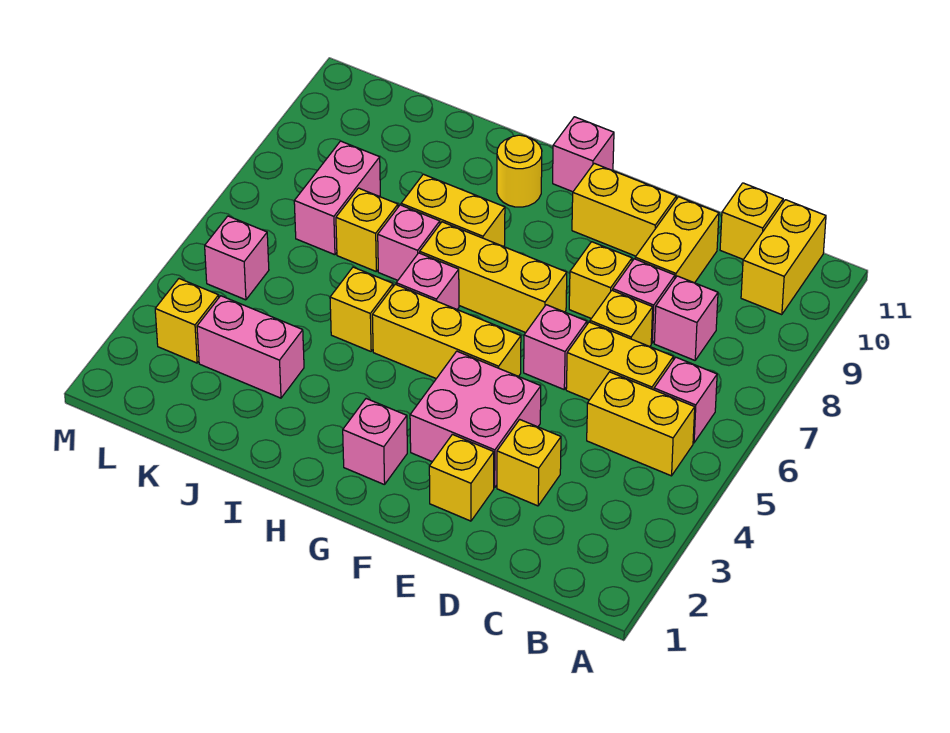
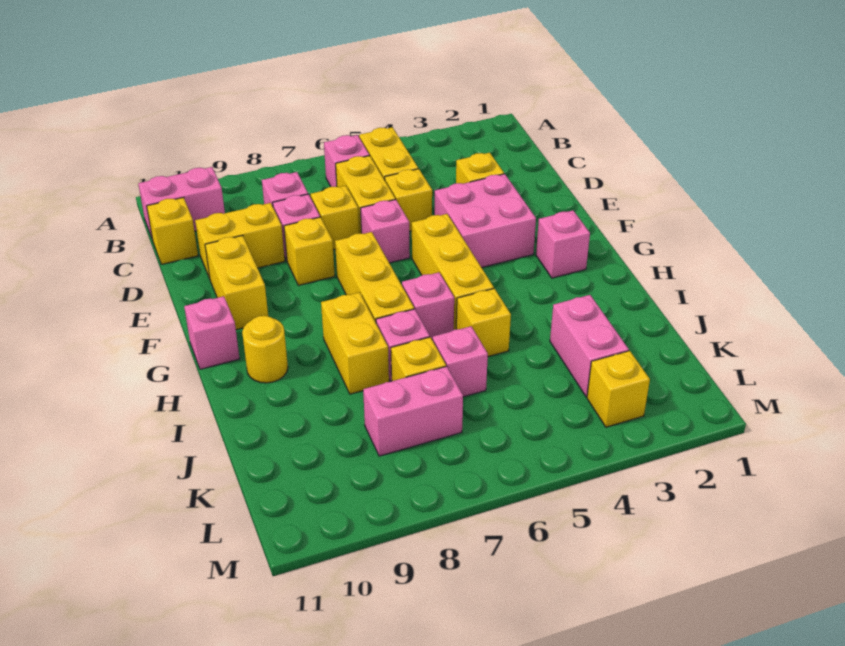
yellow brick B10:B11 level 1 -> pink brick B10:B11 level 1
yellow brick E2 level 1 -> yellow brick D5 level 1
pink brick L5 level 1 -> pink brick J6 level 1

